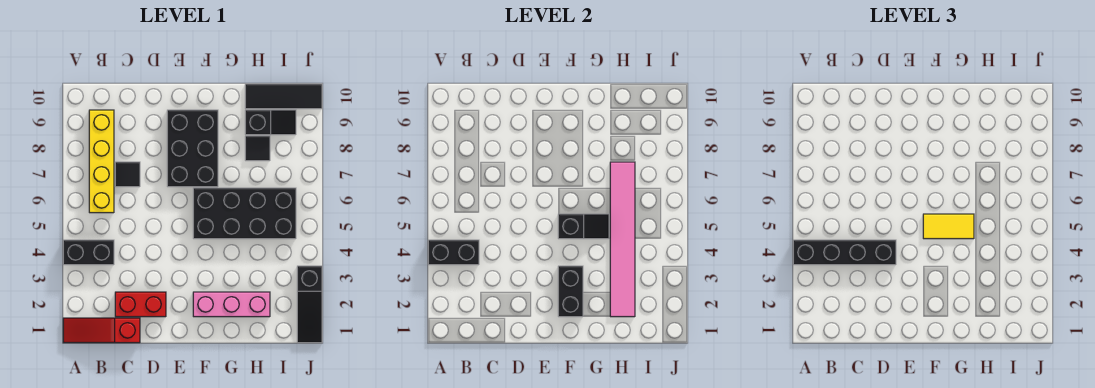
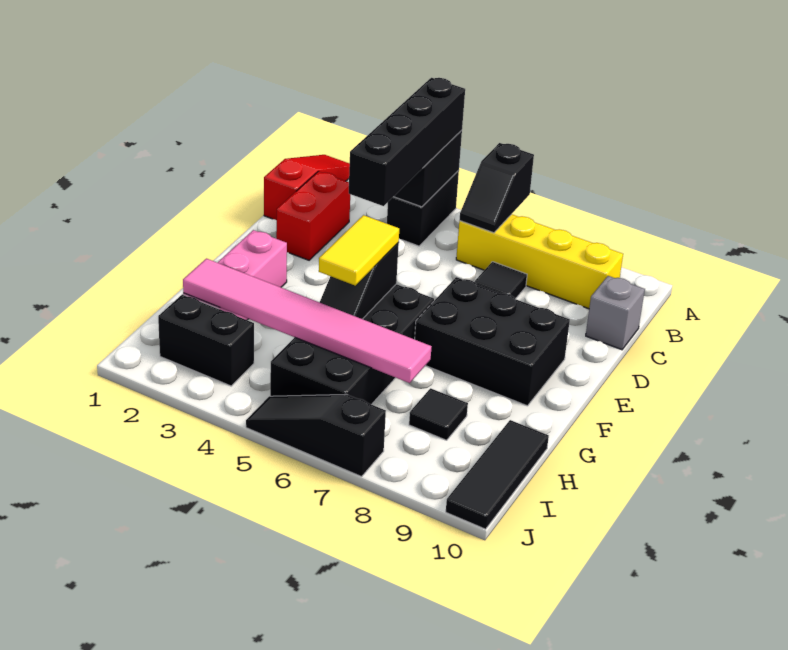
none -> grey brick C10 level 1
black brick F2:F3 level 2 -> black brick I2:I3 level 1
black slope H9:I9 level 1 top H -> black slope A6:B6 level 2 top A
black slope J1:J3 level 1 top 3 -> black slope J5:J7 level 1 top 7

